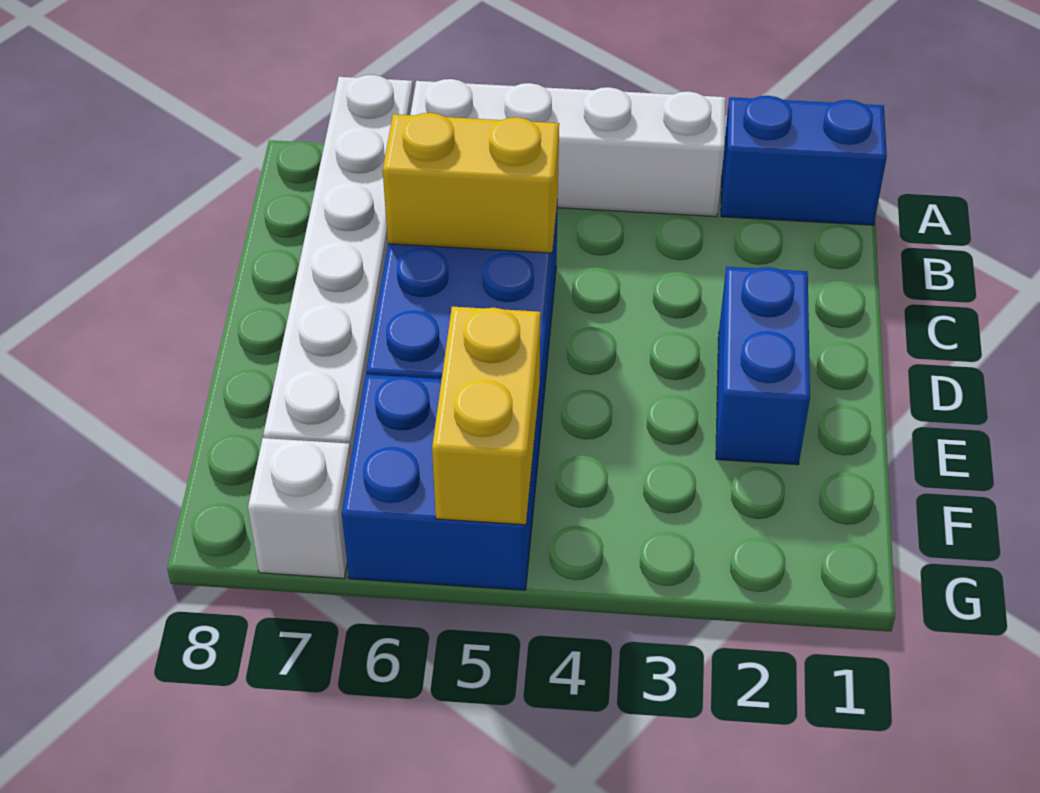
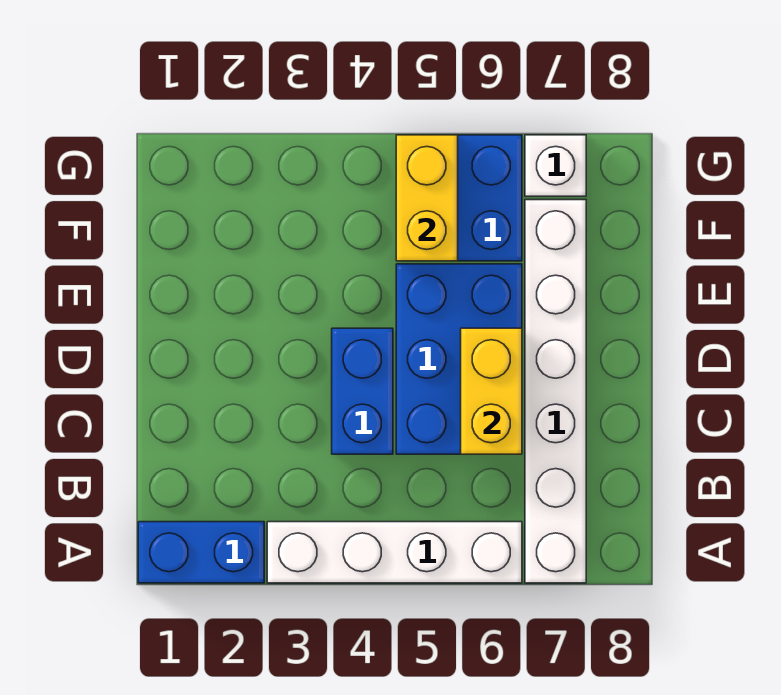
yellow brick C5:C6 level 2 -> yellow brick C6:D6 level 2
blue brick D2:E2 level 1 -> blue brick C4:D4 level 1

